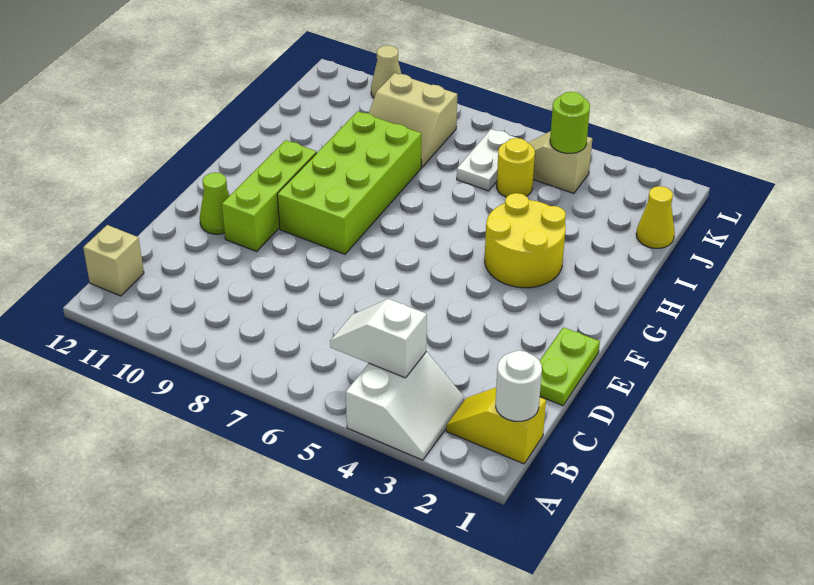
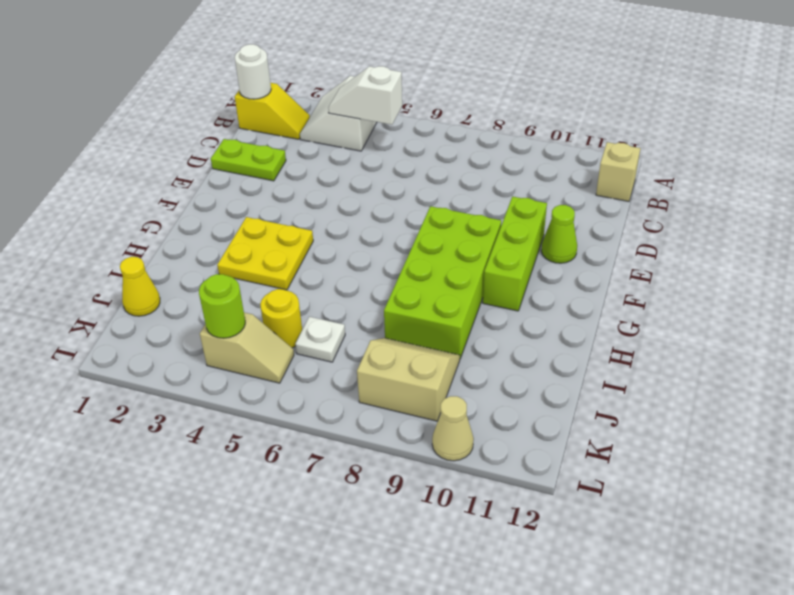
white slope B4:B5 level 2 top 4 -> white slope B4:B5 level 2 top 5
lime plate D1:E1 level 1 -> lime plate D1:D2 level 1
yellow round brick G3:H4 level 1 -> yellow plate G3:H4 level 1
white plate J6:K6 level 1 -> white plate J6 level 1

